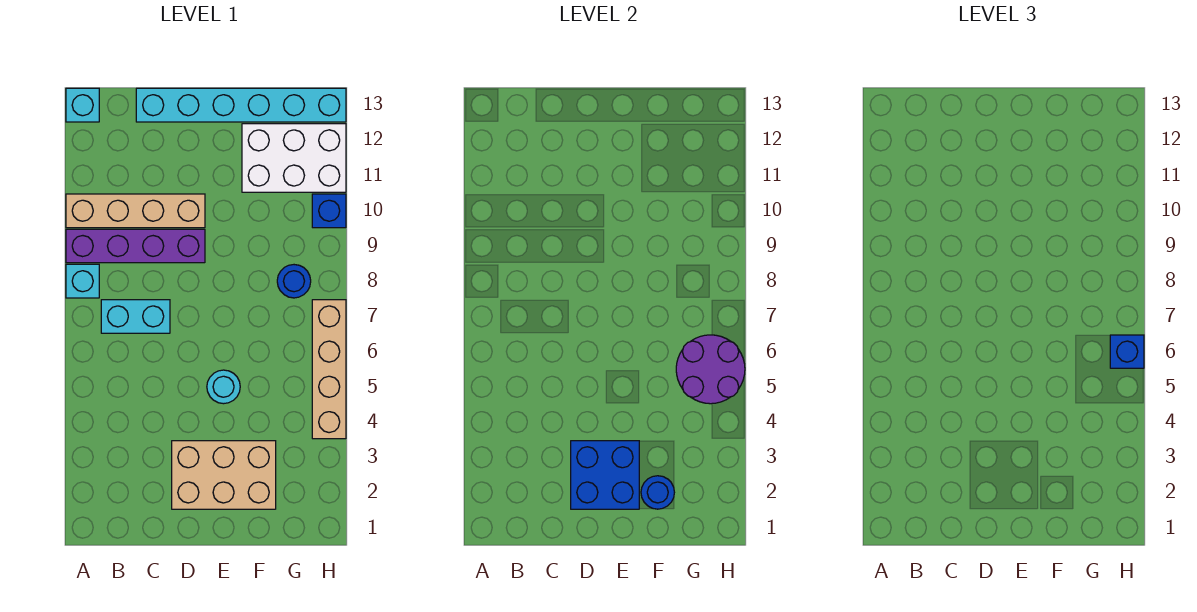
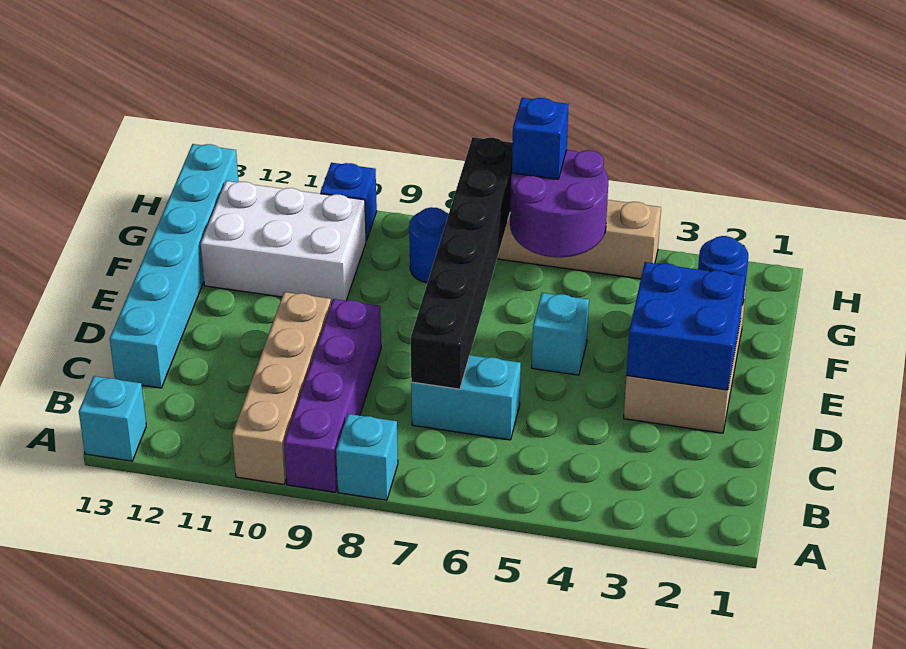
cyan brick B7:C7 level 1 -> cyan brick C6:C7 level 1
none -> black brick C7:H7 level 2
cyan round brick E5 level 1 -> cyan brick E5 level 1
white brick F11:H12 level 1 -> white brick F10:G12 level 1

